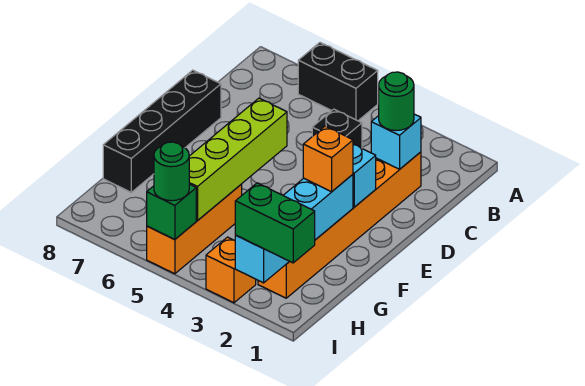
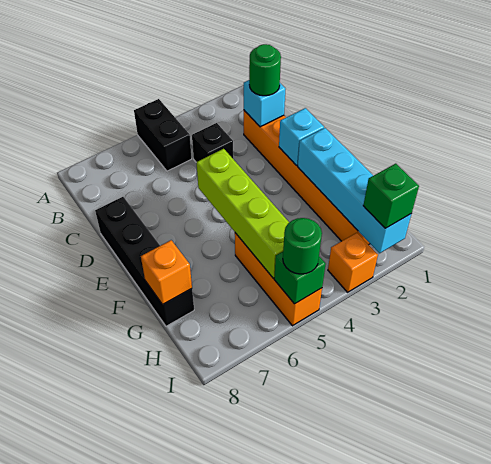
black brick A5:A6 level 1 -> black brick A5:B5 level 1
orange brick F2 level 3 -> orange brick G8 level 2
green brick I1:I2 level 3 -> green brick I2 level 3

